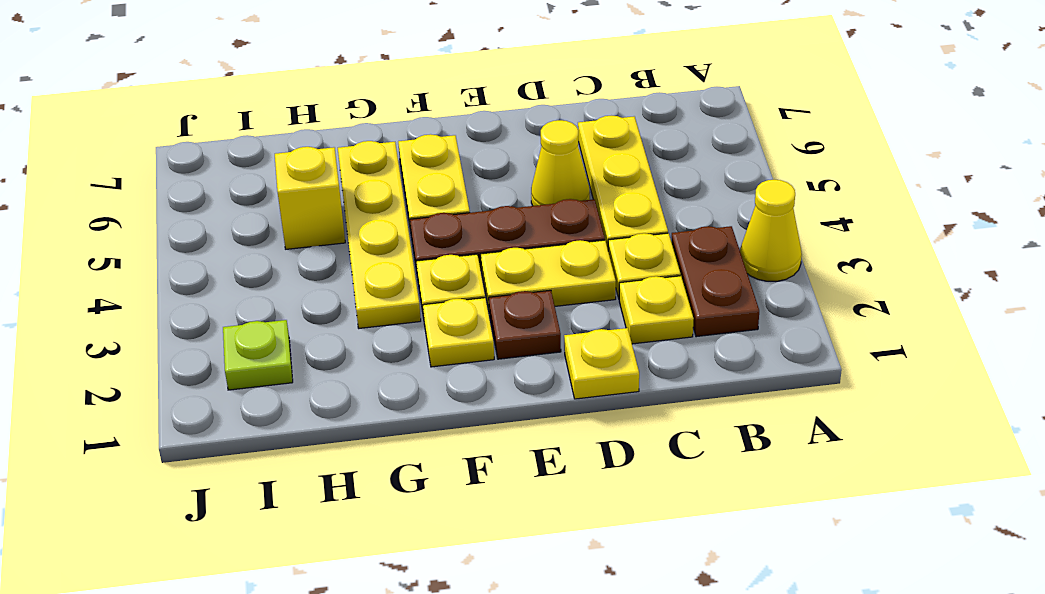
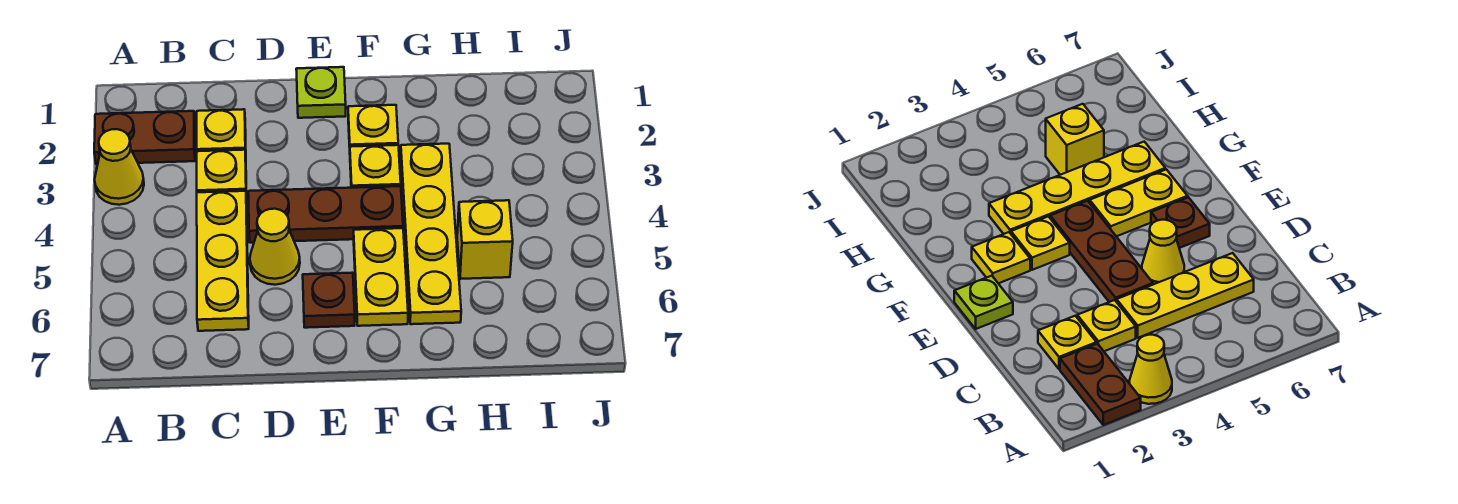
brown plate B2:B3 level 1 -> brown plate A2:B2 level 1
yellow plate D1 level 1 -> none
yellow plate D3:E3 level 1 -> none
brown plate E2 level 1 -> brown plate E6 level 1
lime plate I2 level 1 -> lime plate E1 level 1

